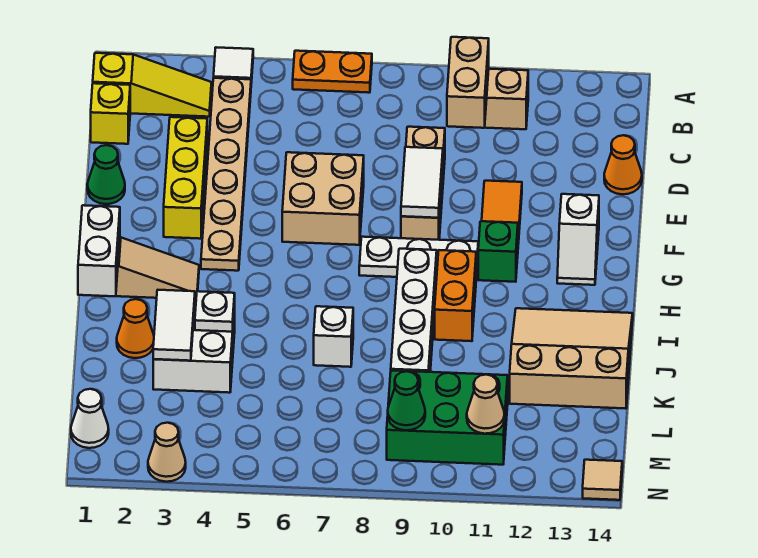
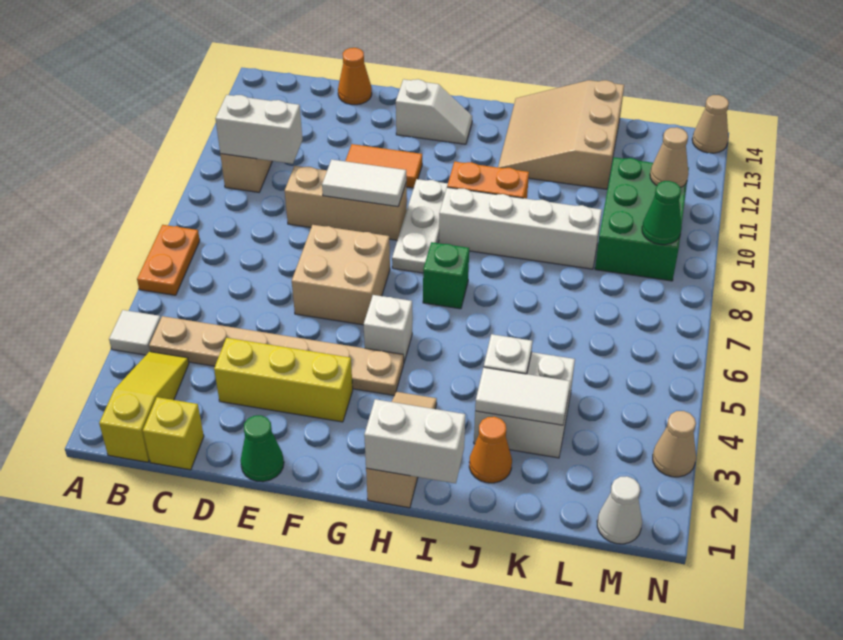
tan brick B10:C10 level 2 -> white brick B10:C10 level 2
green brick G11 level 1 -> green brick H7 level 1
white brick J7 level 1 -> white brick G5 level 1
tan tile N14 level 1 -> tan cone N14 level 1

